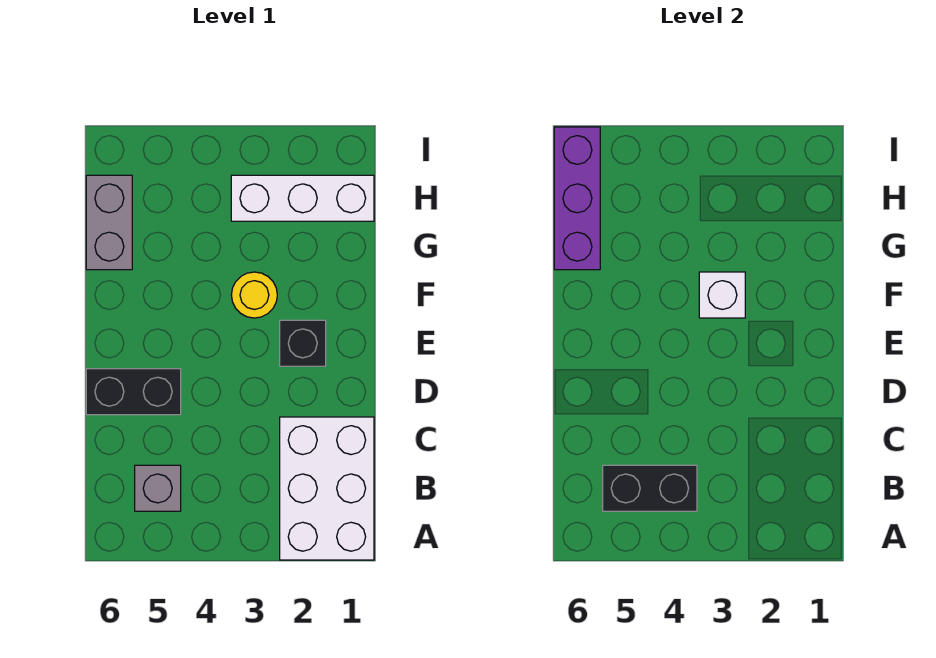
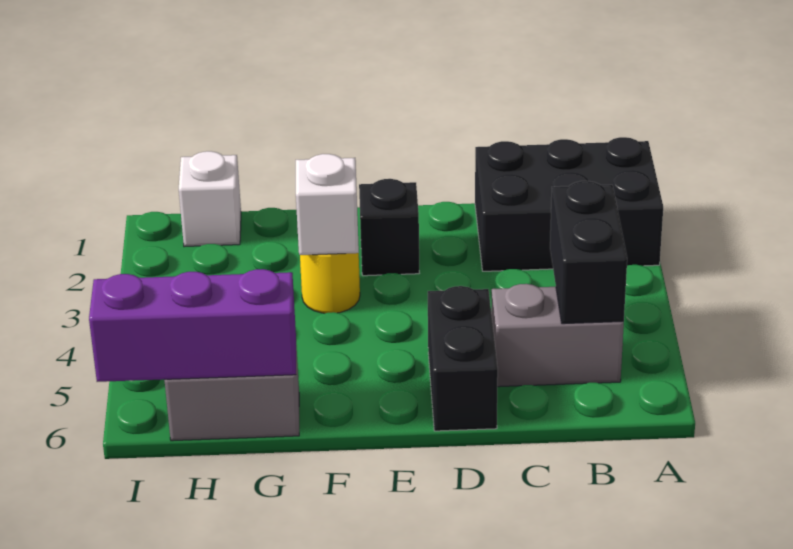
white brick A1:C2 level 1 -> black brick A1:C2 level 1
grey brick B5 level 1 -> grey brick B5:C5 level 1
white brick H1:H3 level 1 -> white brick H1 level 1

